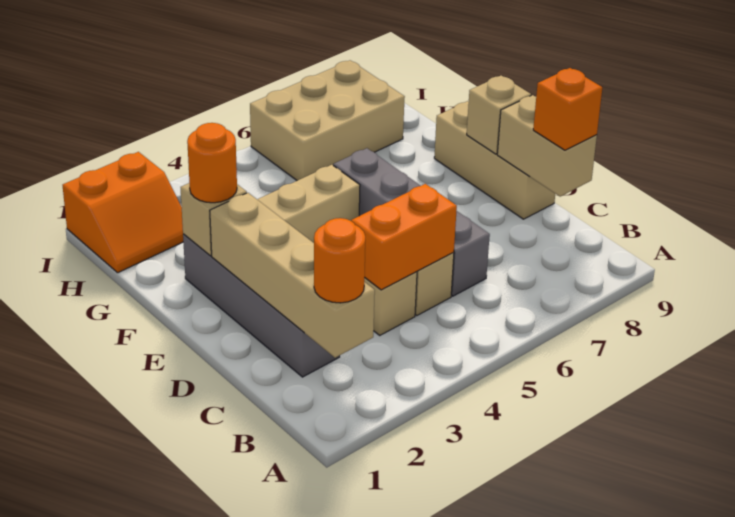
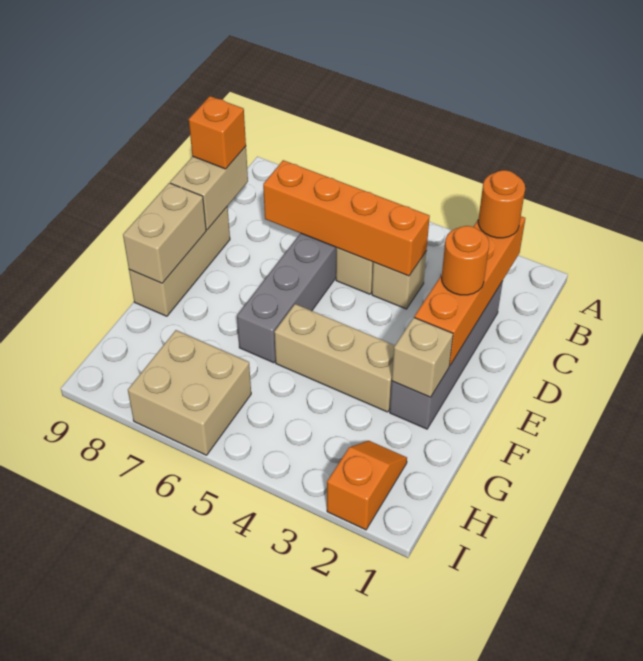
tan brick B2:E2 level 2 -> orange brick B2:E2 level 2
orange brick C4:C5 level 2 -> orange brick C4:C7 level 2
tan brick E9 level 2 -> tan brick E9:F9 level 2
orange round brick F2 level 3 -> orange round brick D2 level 3
orange slope H1:I2 level 1 top I -> orange slope H2:I2 level 1 top I
tan brick H6:I8 level 1 -> tan brick H6:I7 level 1

